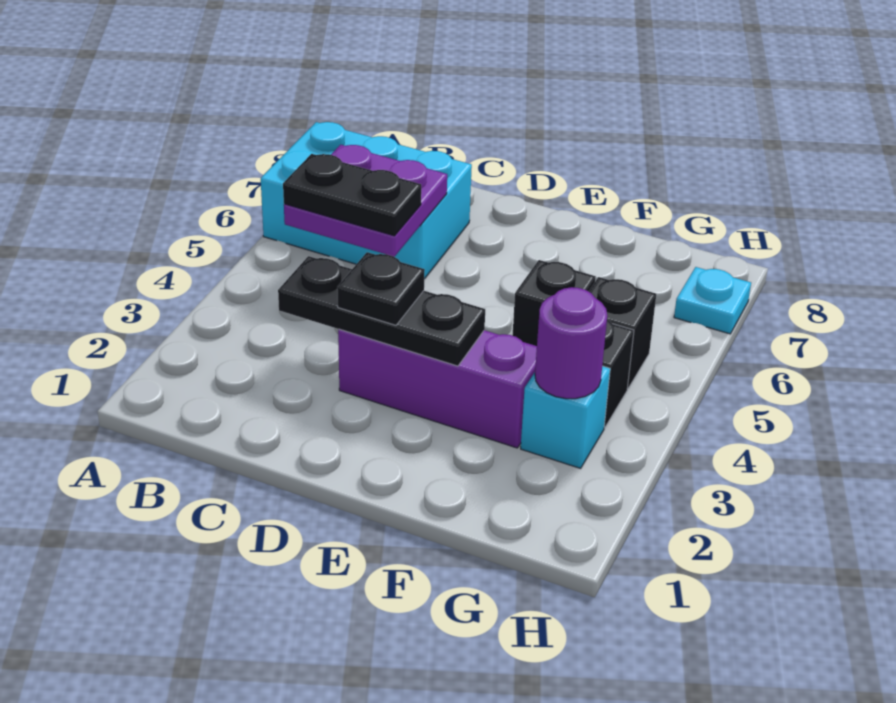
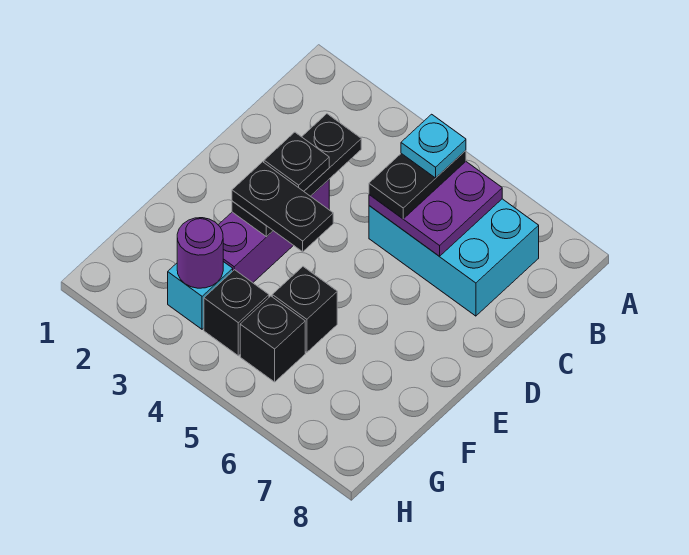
cyan brick A6:C7 level 1 -> cyan brick B5:C7 level 1
none -> black plate E3:E4 level 3
cyan plate H7 level 1 -> cyan plate B5 level 4

